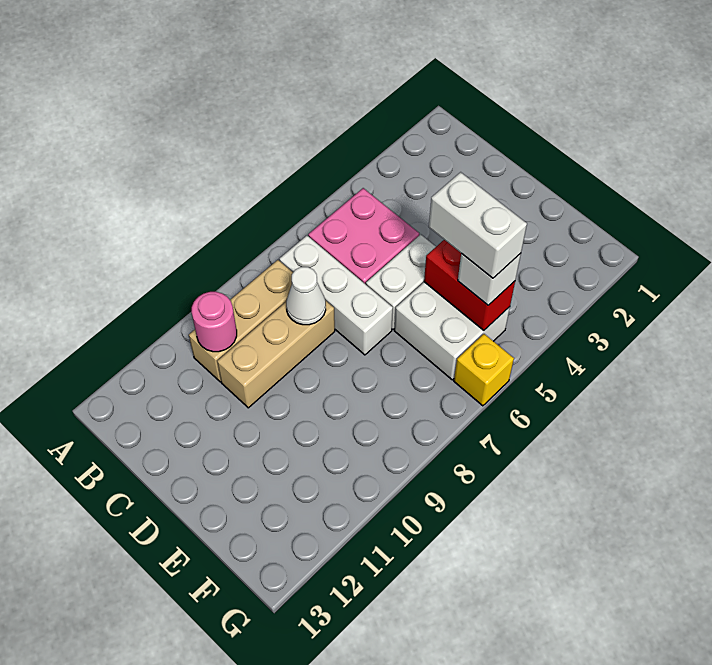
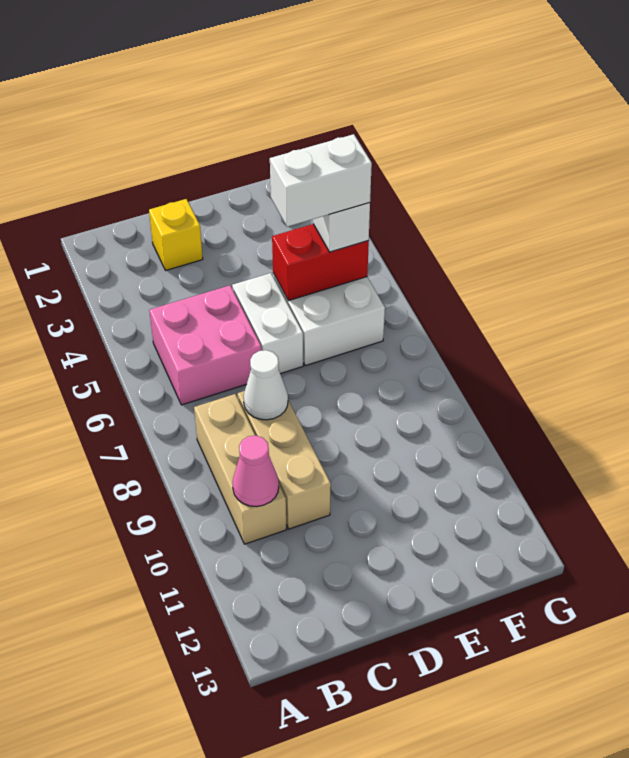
white brick B7:D7 level 1 -> none
pink round brick B10 level 2 -> pink cone B10 level 2
yellow brick G6 level 1 -> yellow brick C2 level 1

